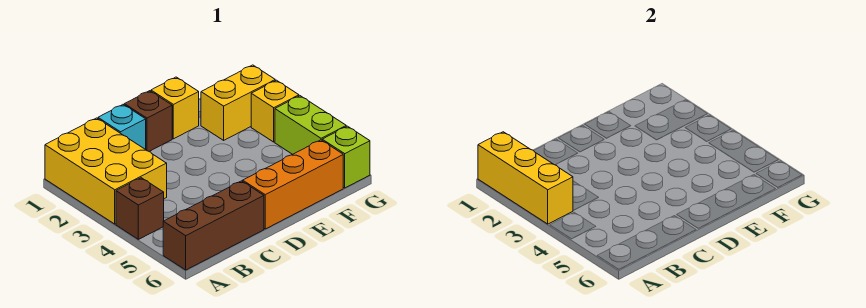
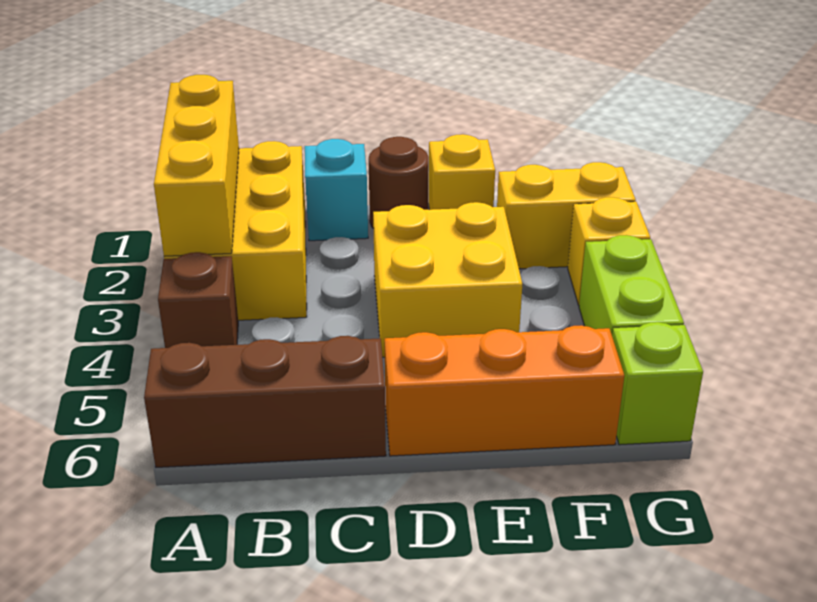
brown brick D1 level 1 -> brown round brick D1 level 1
none -> yellow brick D3:E4 level 1

